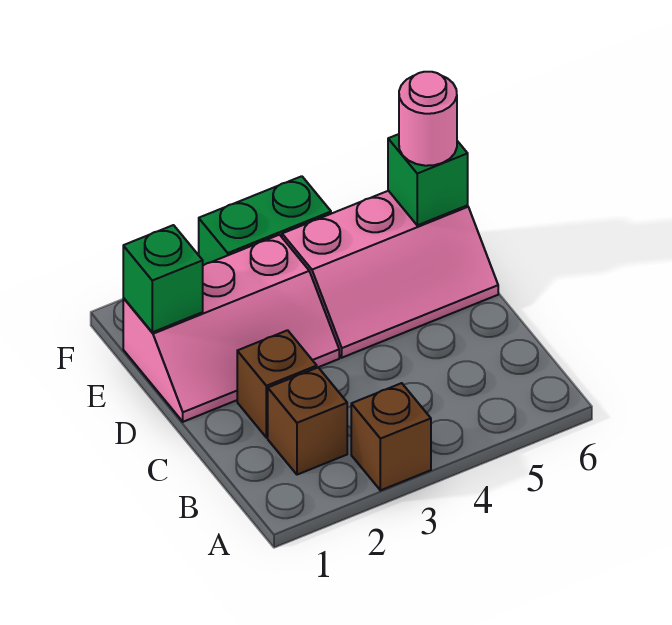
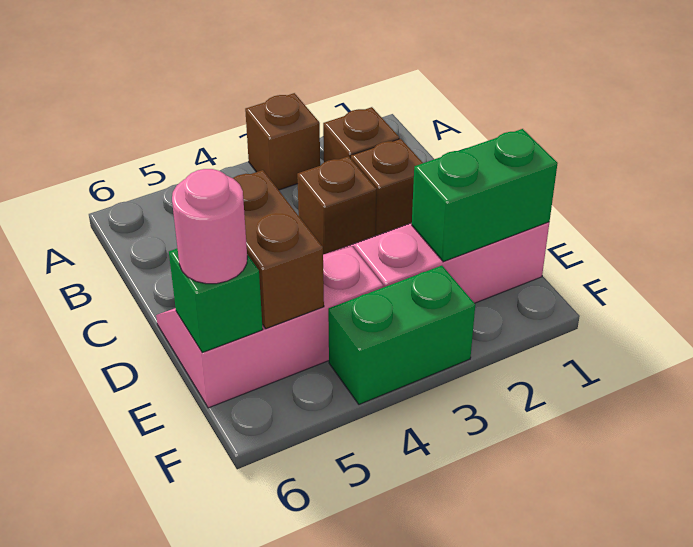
none -> brown brick C3 level 1
none -> brown brick D5:E5 level 2
green brick E1 level 2 -> green brick E1:E2 level 2

